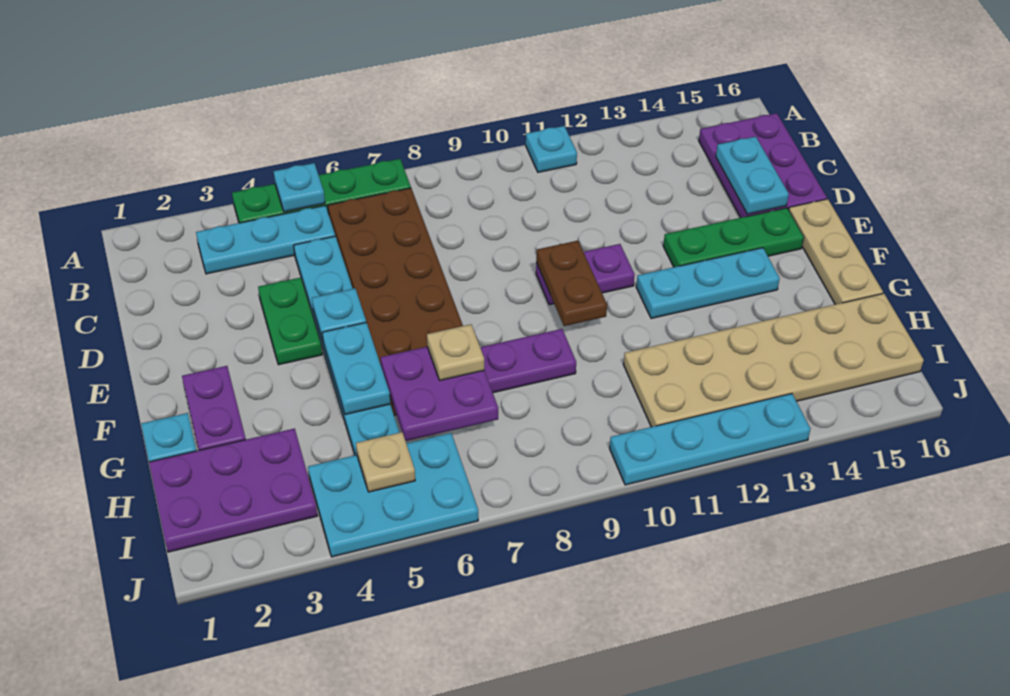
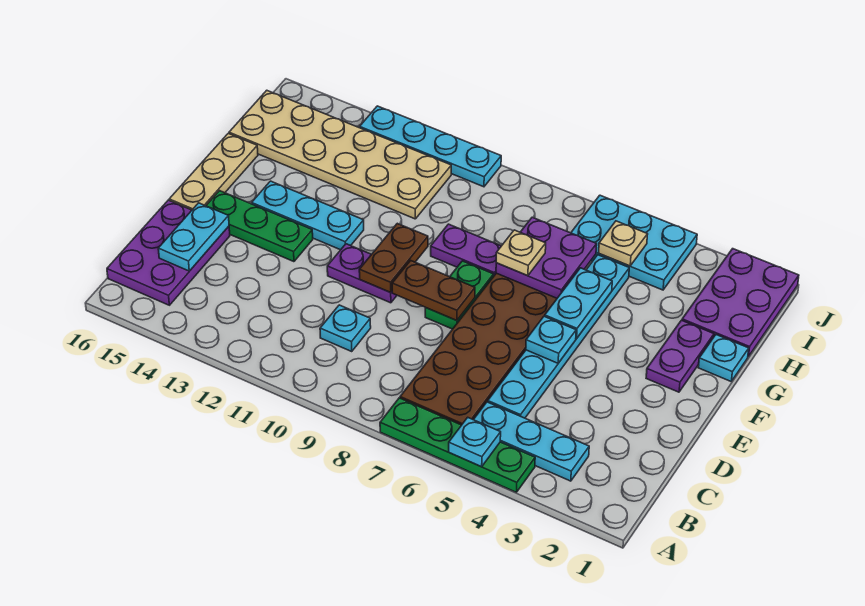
cyan plate A11 level 1 -> cyan plate C10 level 1
green plate D4:E4 level 1 -> green plate E8:F8 level 1
none -> brown plate E8:E9 level 2
purple plate H1:I3 level 1 -> purple plate H1:J2 level 1

